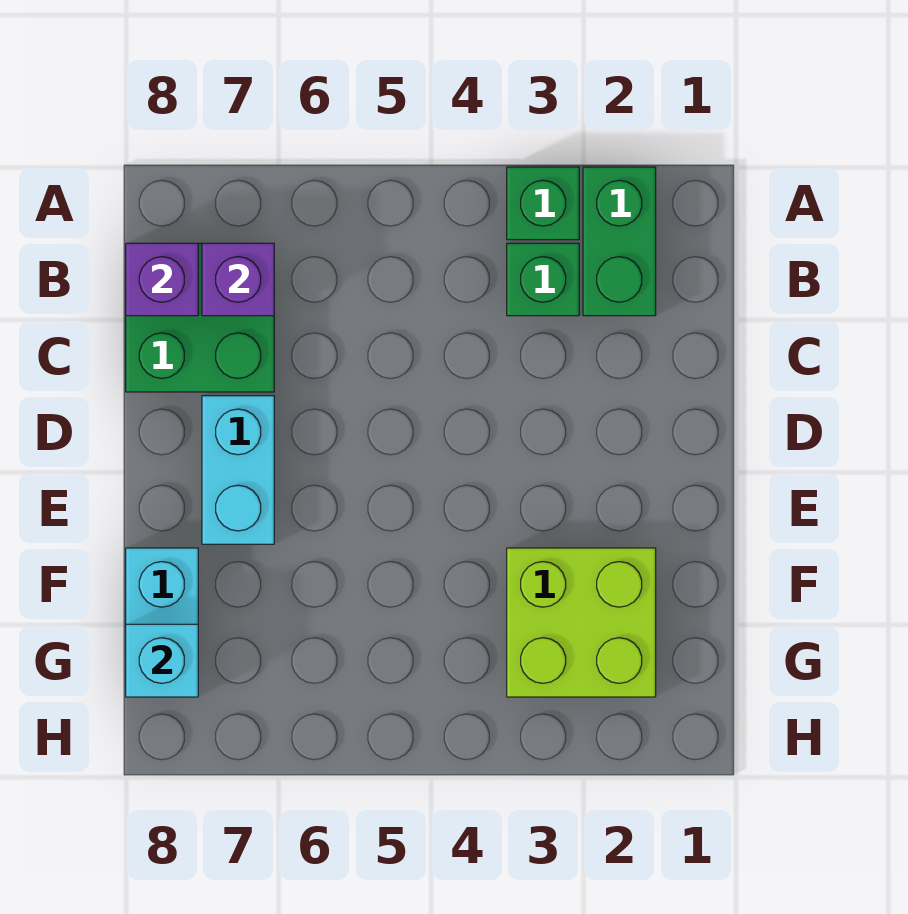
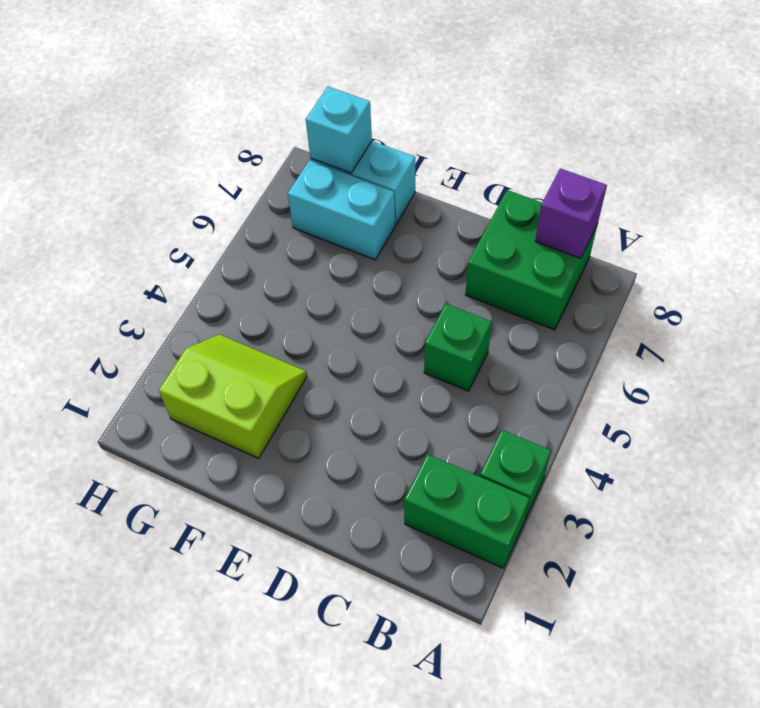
green brick B3 level 1 -> green brick C5 level 1
purple brick B7 level 2 -> none
cyan brick D7:E7 level 1 -> cyan brick F7:G7 level 1
lime brick F2:G3 level 1 -> lime slope F2:G3 level 1 top 2

